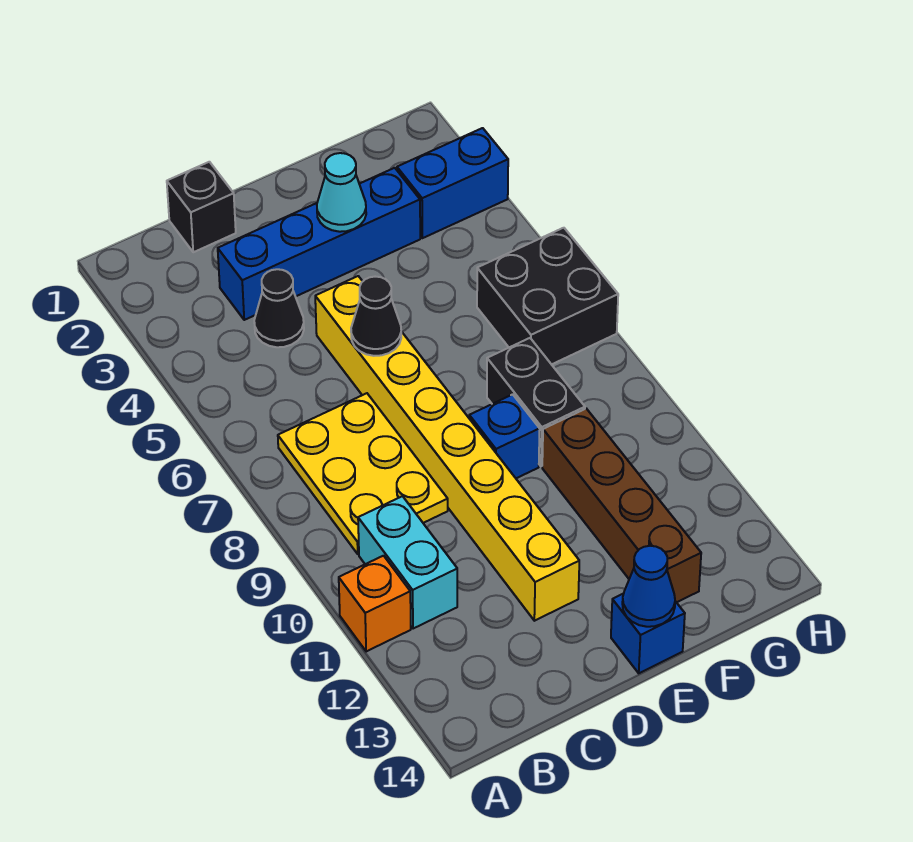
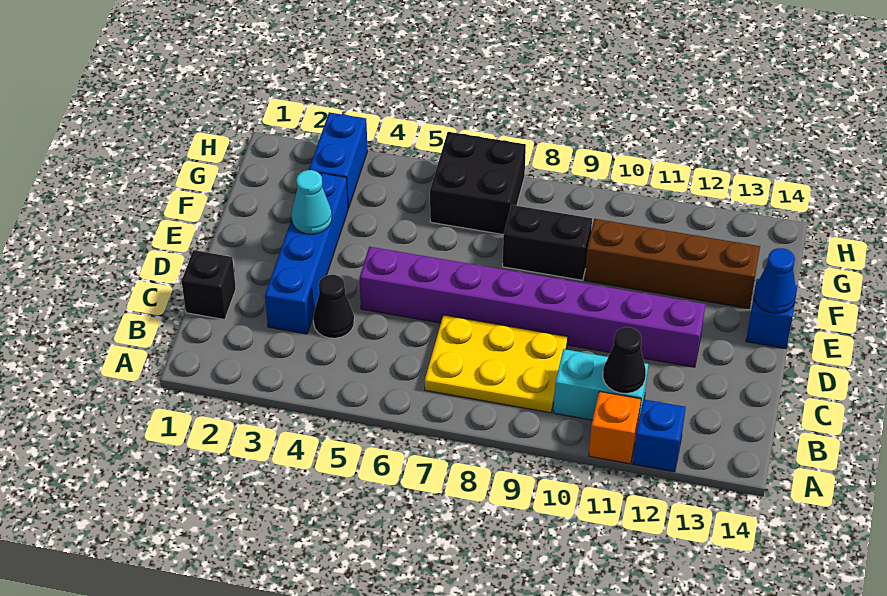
yellow brick D5:D12 level 1 -> purple brick D5:D12 level 1
black cone D6 level 2 -> black cone B11 level 2
blue brick E9 level 1 -> blue brick A12 level 1

